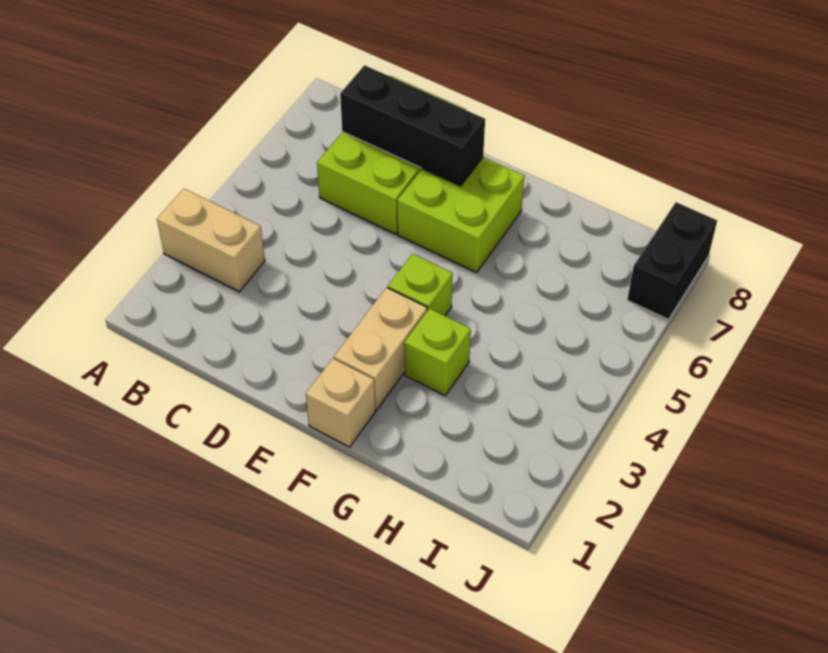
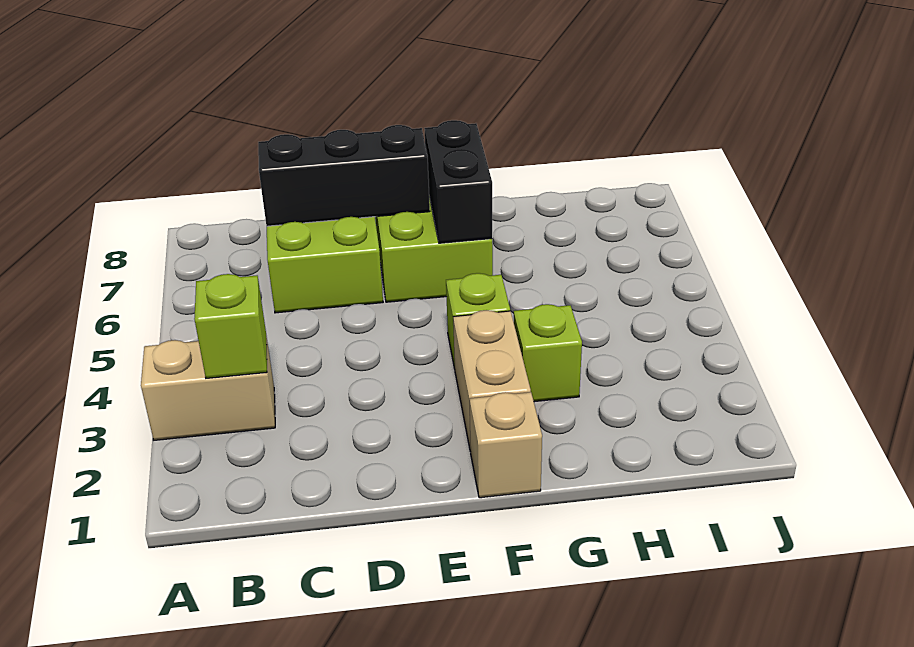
none -> lime brick B3 level 2
black brick J7:J8 level 1 -> black brick F6:F7 level 2

